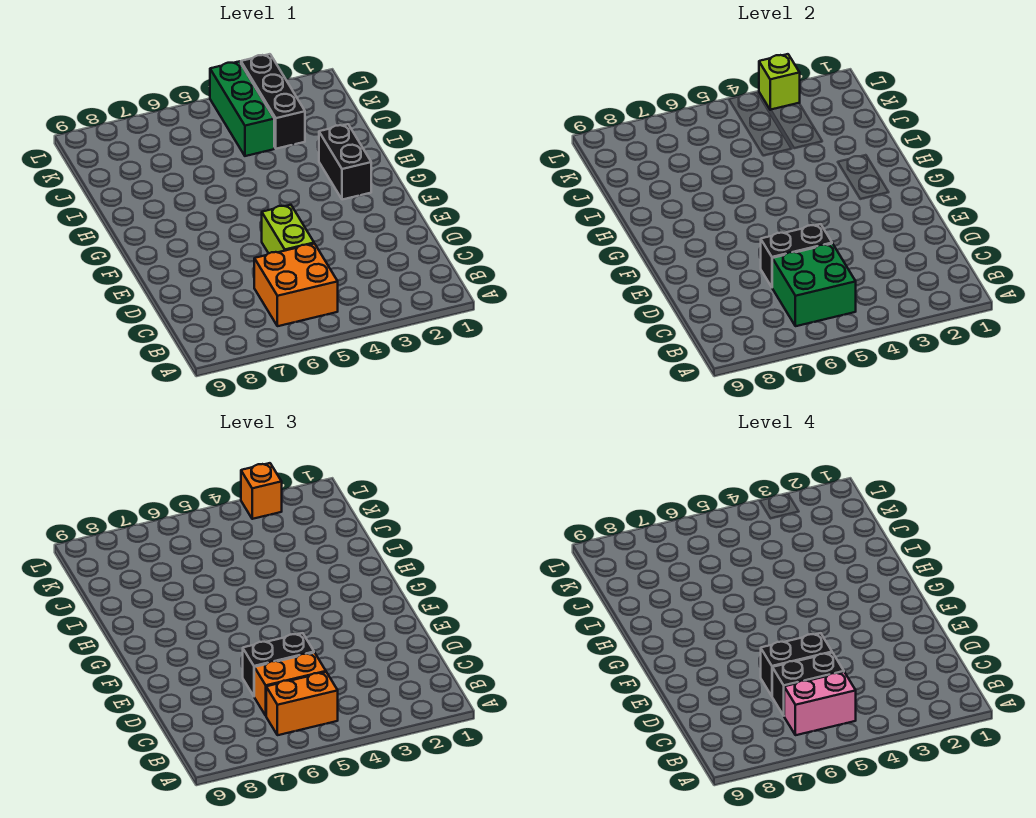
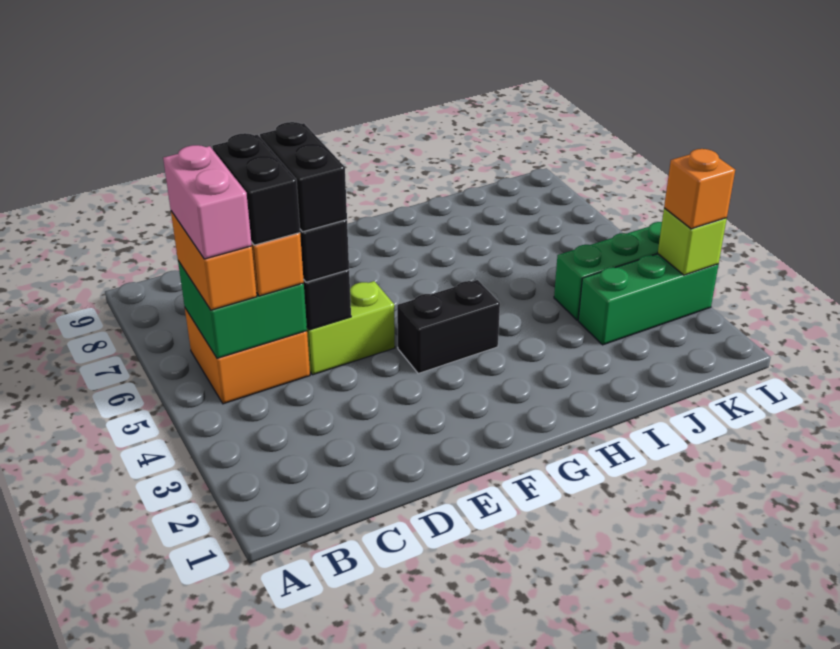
black brick G2:H2 level 1 -> black brick F4:G4 level 1
black brick J3:L3 level 1 -> green brick J3:L3 level 1

